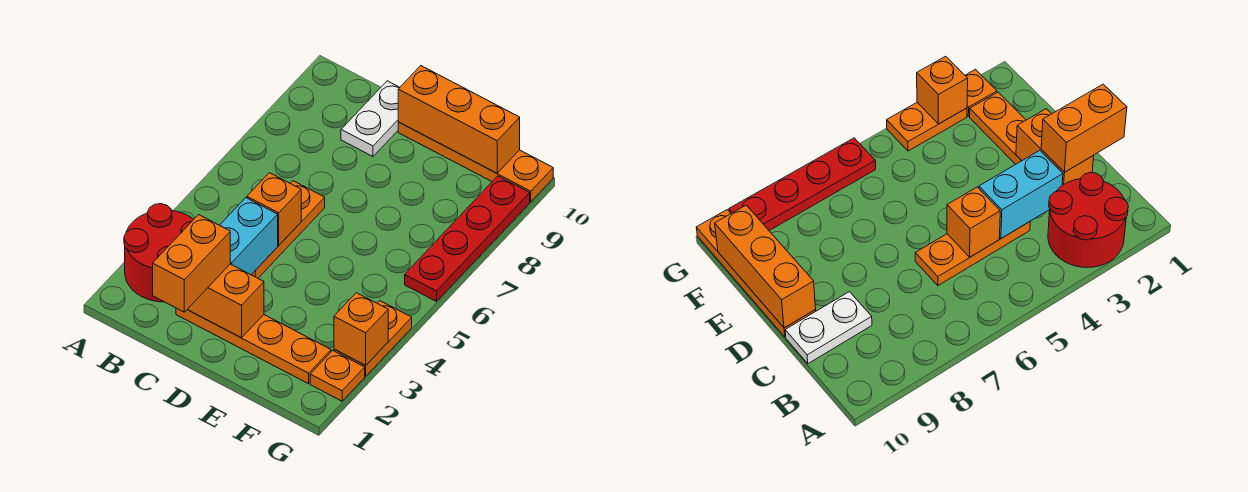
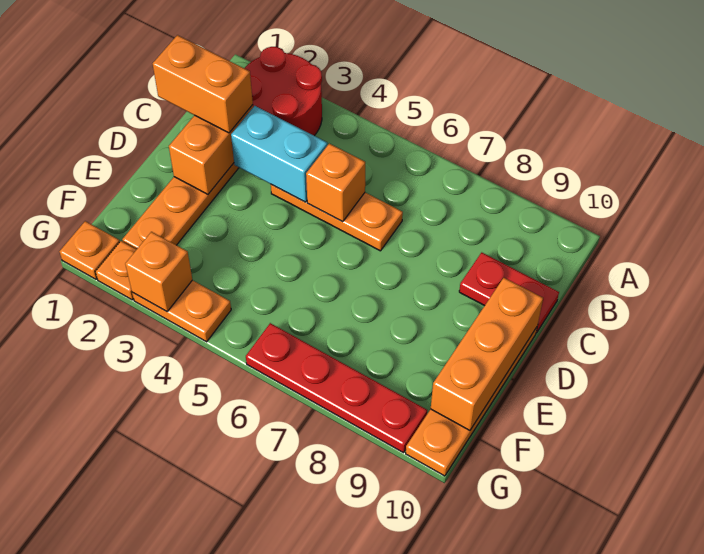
white plate C9:C10 level 1 -> red plate C9:C10 level 1
none -> orange plate G1 level 1

